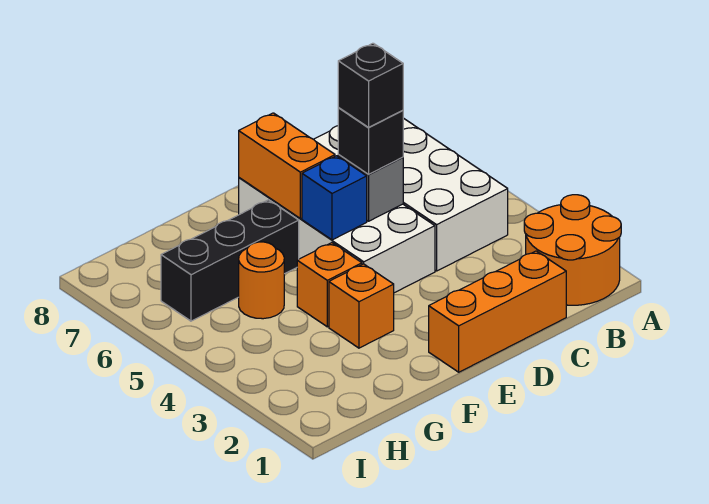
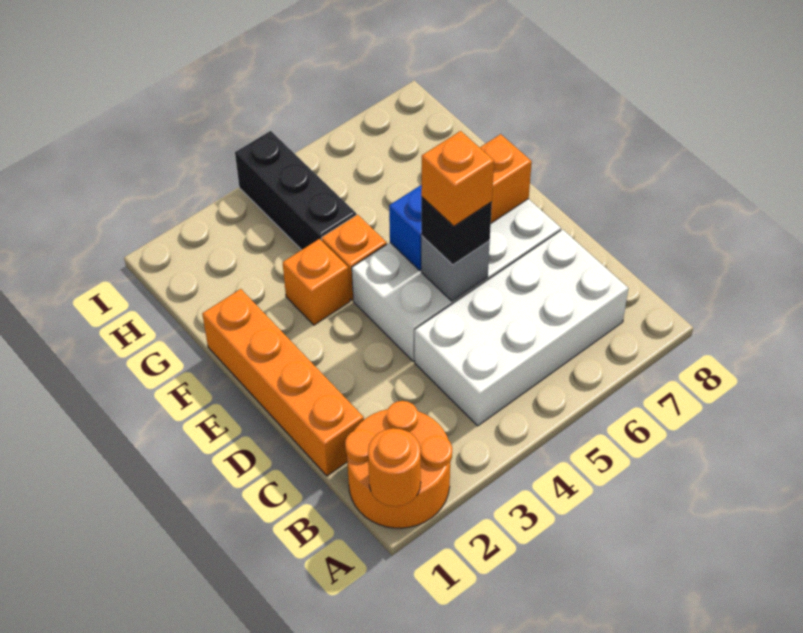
orange brick C1:E1 level 1 -> orange brick C1:F1 level 1
black brick D5 level 4 -> orange brick D5 level 4
black brick F6:H6 level 1 -> black brick G4:I4 level 1
orange round brick G5 level 1 -> orange round brick A1 level 2

